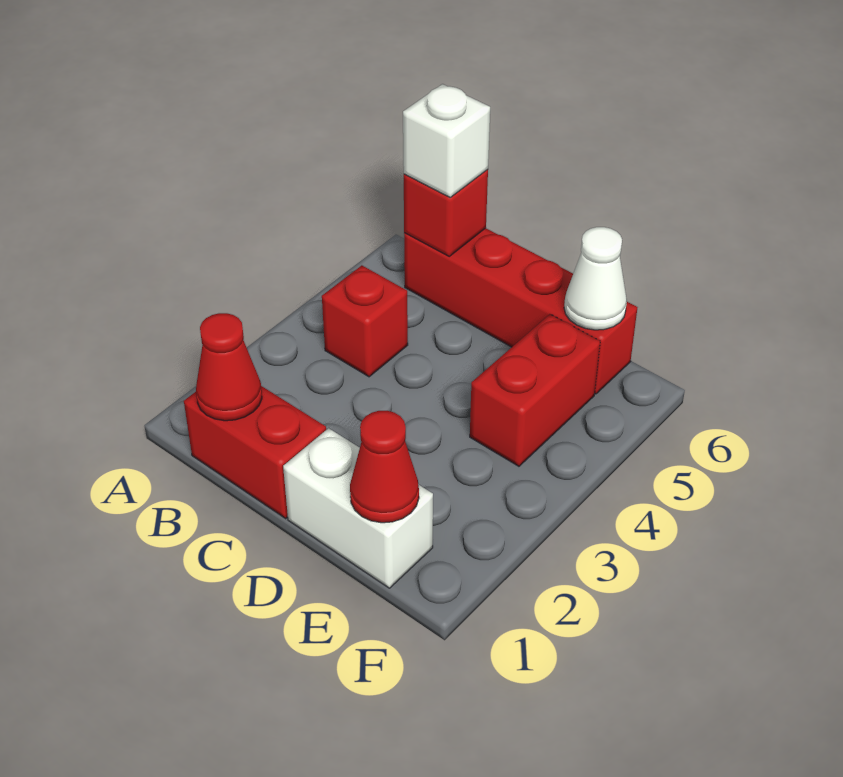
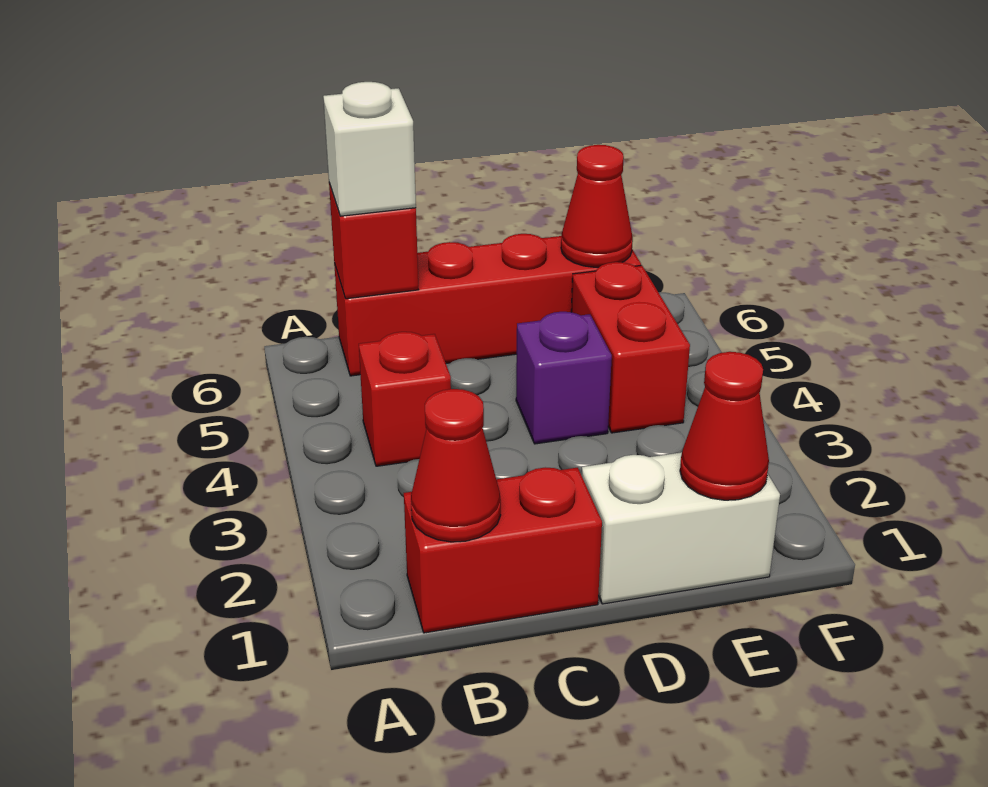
none -> purple brick D4 level 1
white cone E6 level 2 -> red cone E6 level 2

